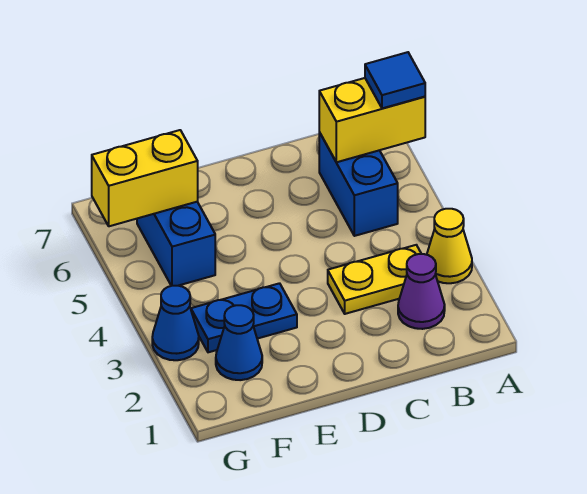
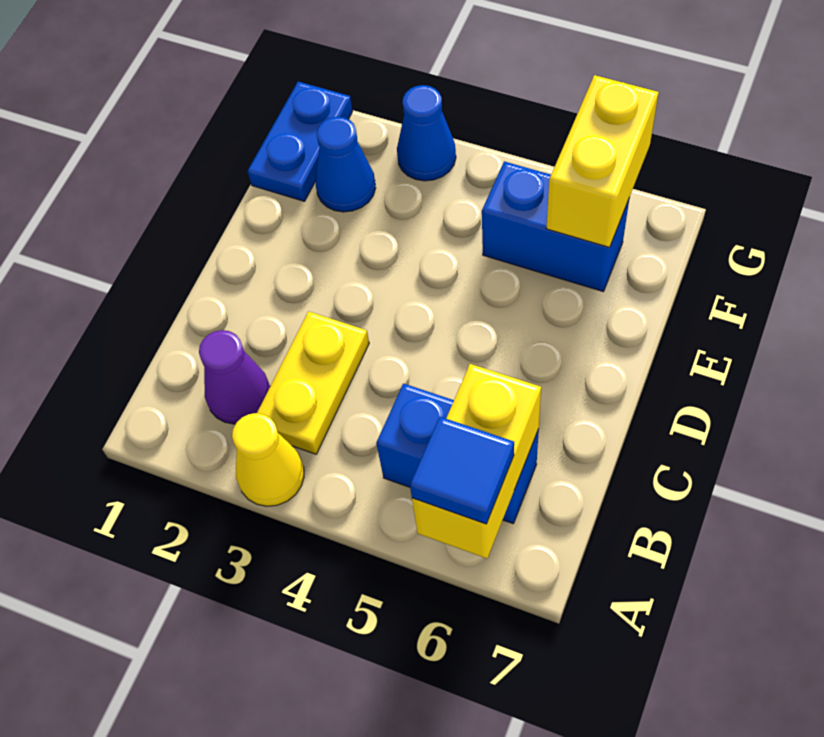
blue plate E3:F3 level 1 -> blue plate F1:G1 level 1

